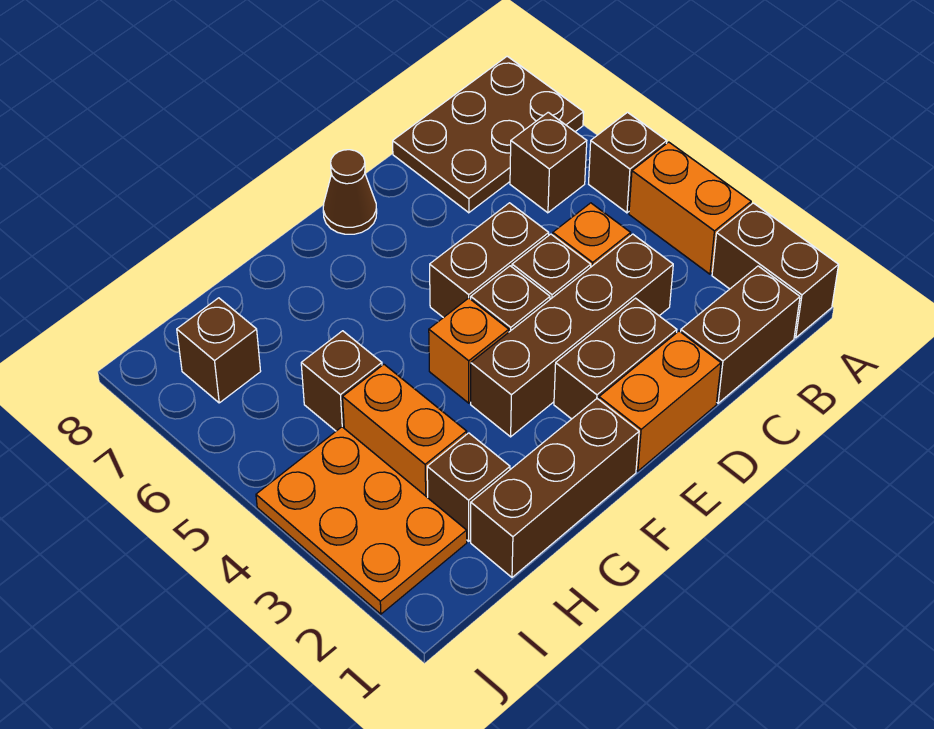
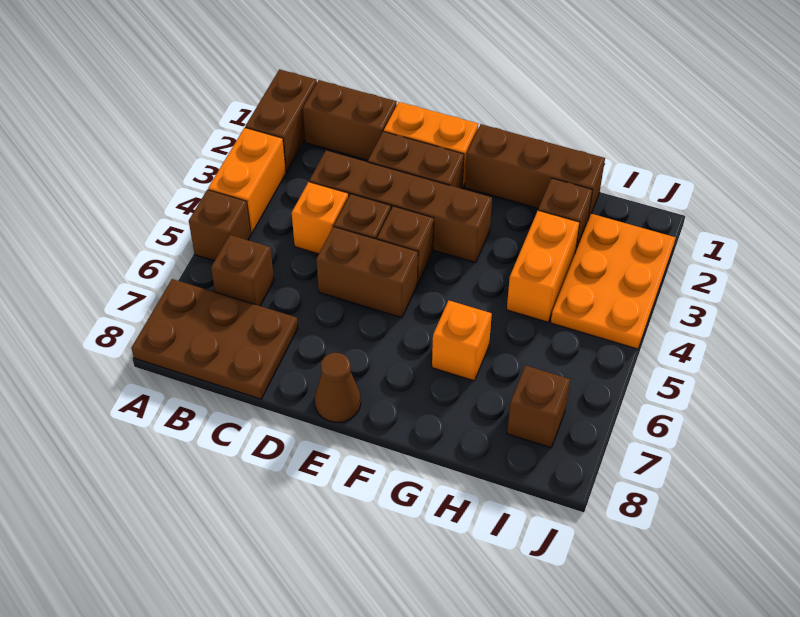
orange brick F4 level 1 -> orange brick G6 level 1
brown brick H5 level 1 -> none

